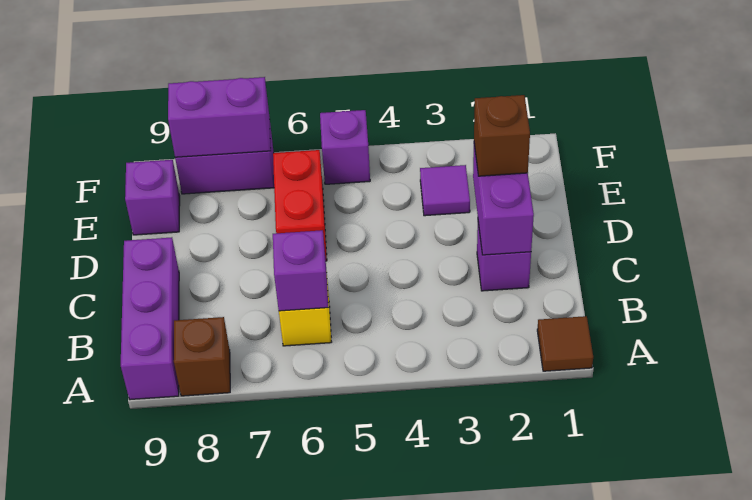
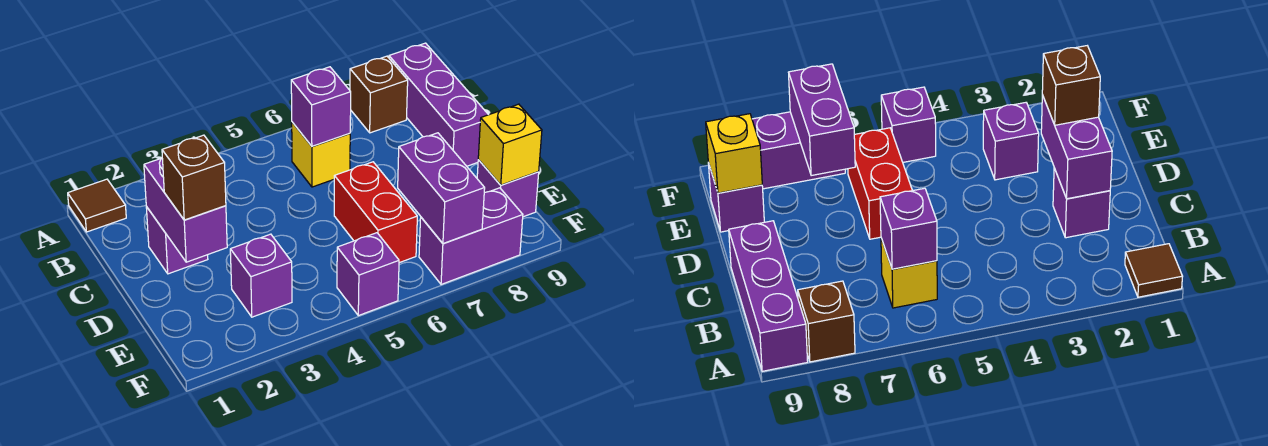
purple tile E3 level 1 -> purple brick E3 level 1
none -> yellow brick E9 level 2
purple brick F7:F8 level 2 -> purple brick E7:F7 level 2

